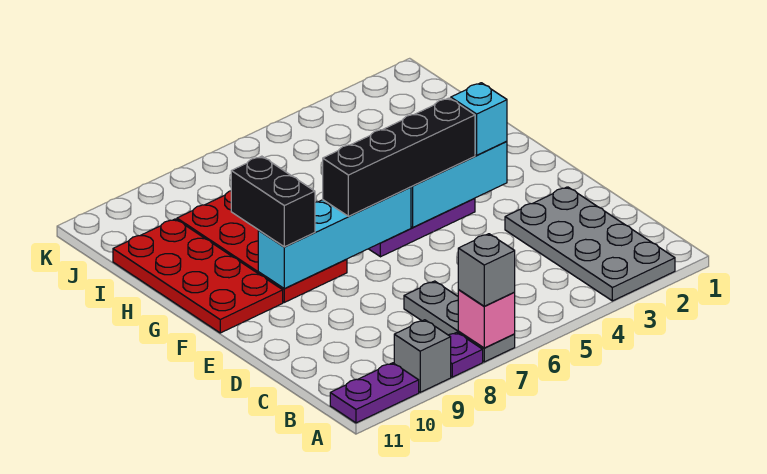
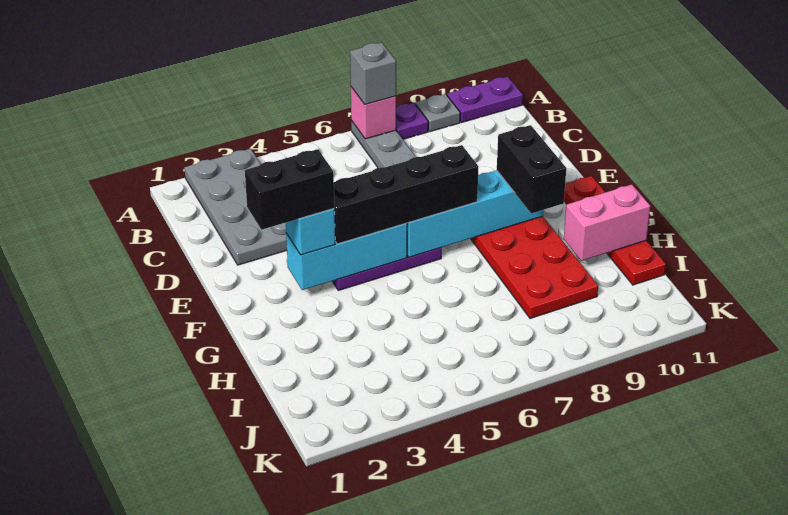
grey brick A9 level 1 -> grey plate A9 level 1
none -> black brick F2:F3 level 4
red plate F10:I11 level 1 -> red plate F11:I11 level 1
none -> pink brick H10:H11 level 2

